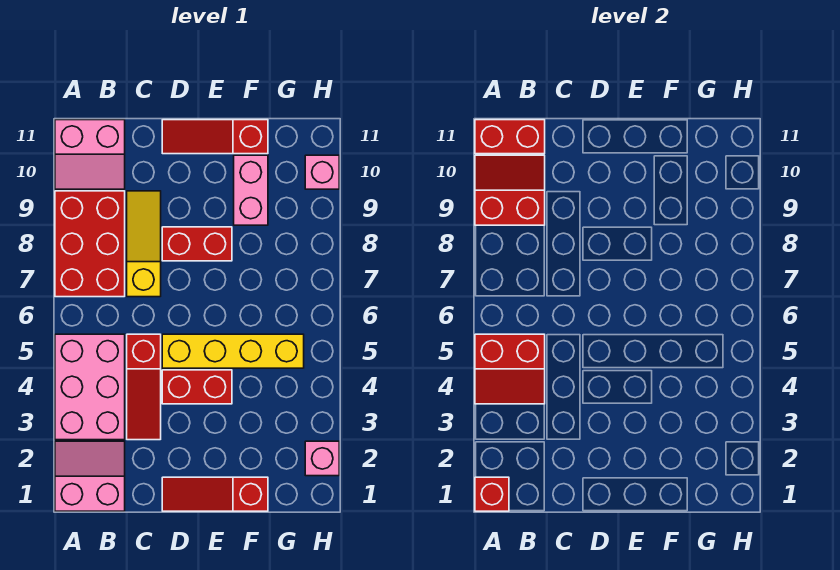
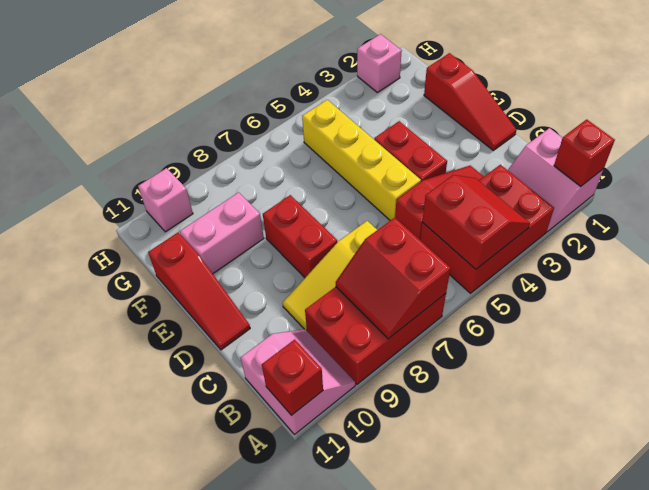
pink brick A3:B5 level 1 -> red brick A3:B5 level 1
red slope A9:B10 level 2 top 9 -> red slope A7:B8 level 2 top 7
red brick A11:B11 level 2 -> red brick A11 level 2

